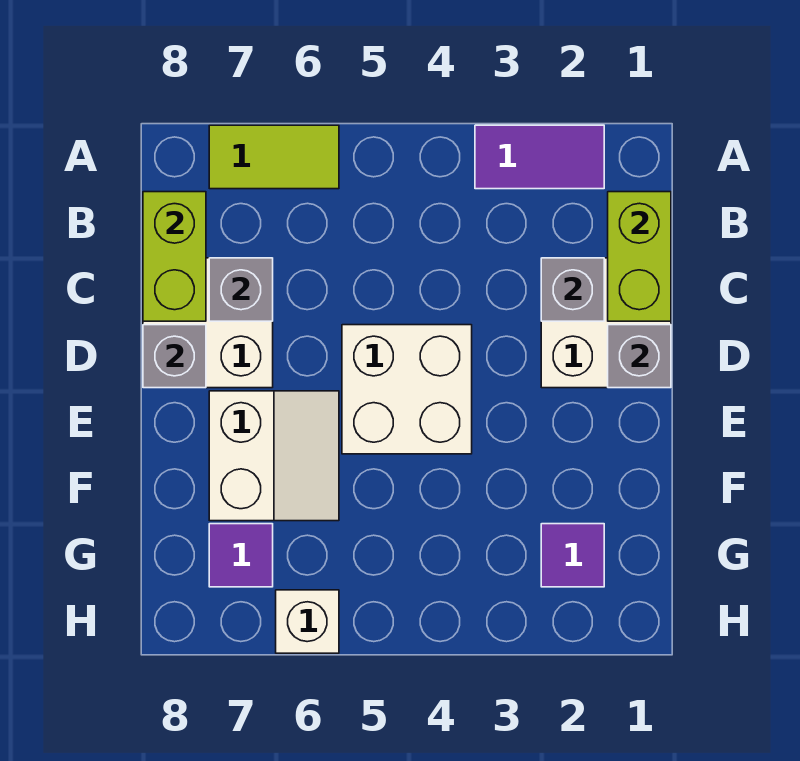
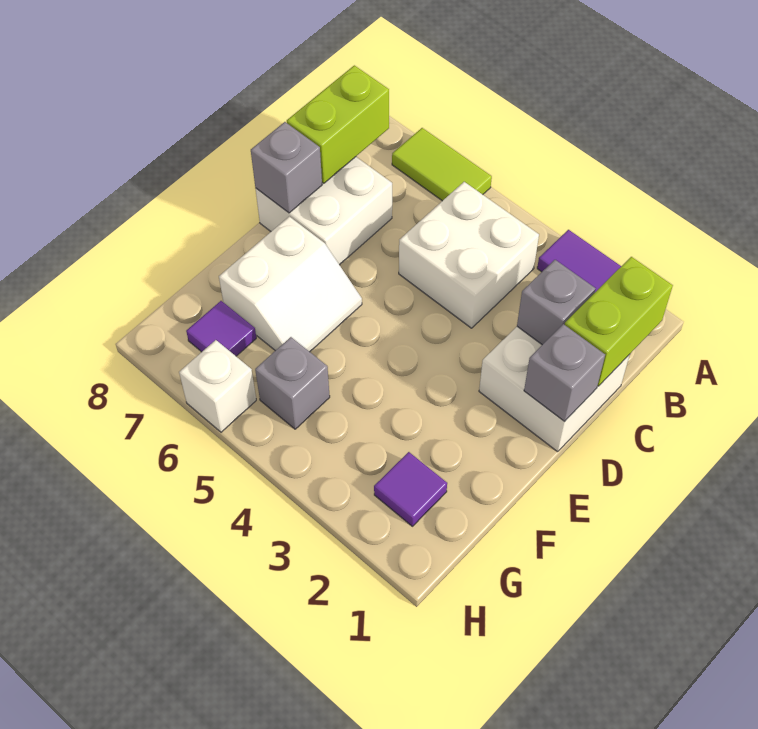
grey brick C7 level 2 -> grey brick G5 level 1
white brick D4:E5 level 1 -> white brick B4:C5 level 1

